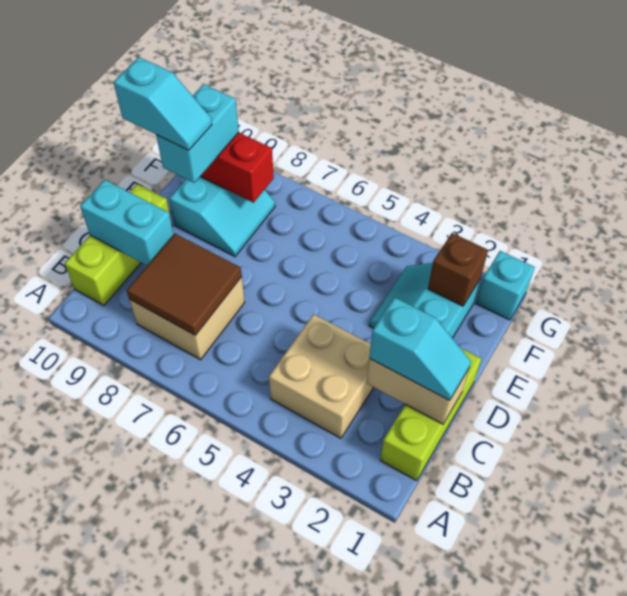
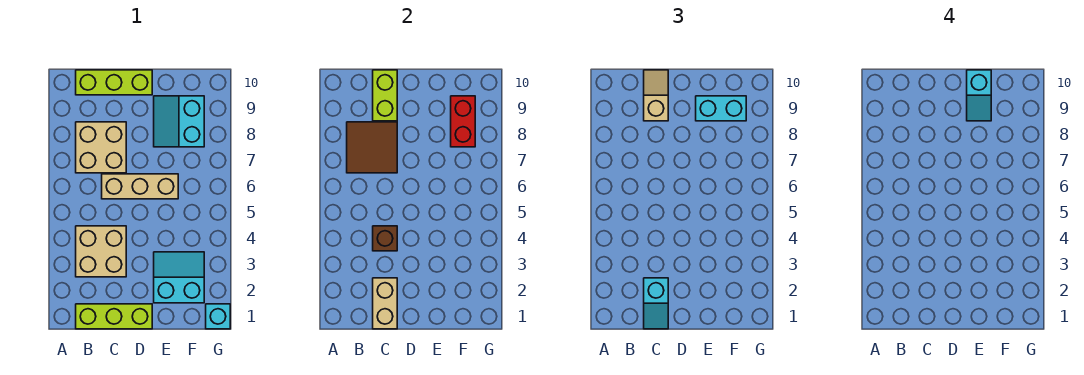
none -> tan brick C6:E6 level 1
cyan brick C9:C10 level 2 -> lime brick C9:C10 level 2
none -> tan slope C9:C10 level 3 top 9
cyan slope E8:F9 level 1 top 9 -> cyan slope E8:F9 level 1 top F
brown brick F2 level 2 -> brown brick C4 level 2

